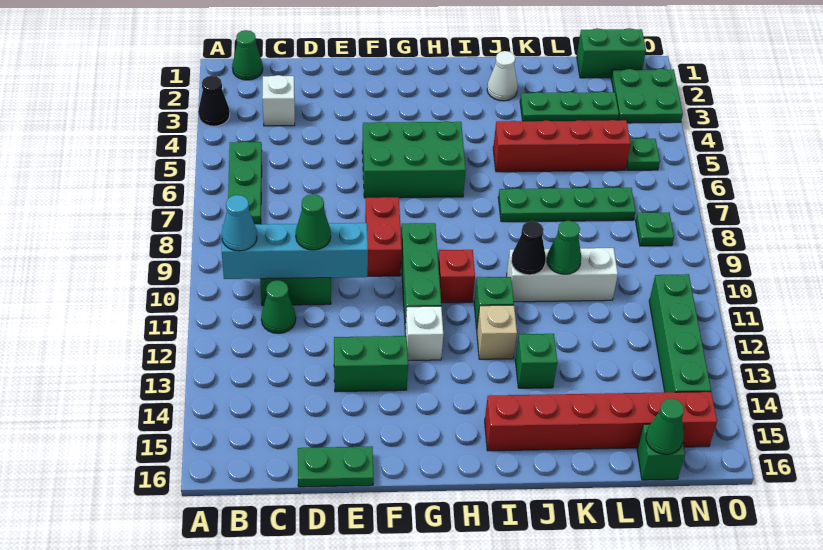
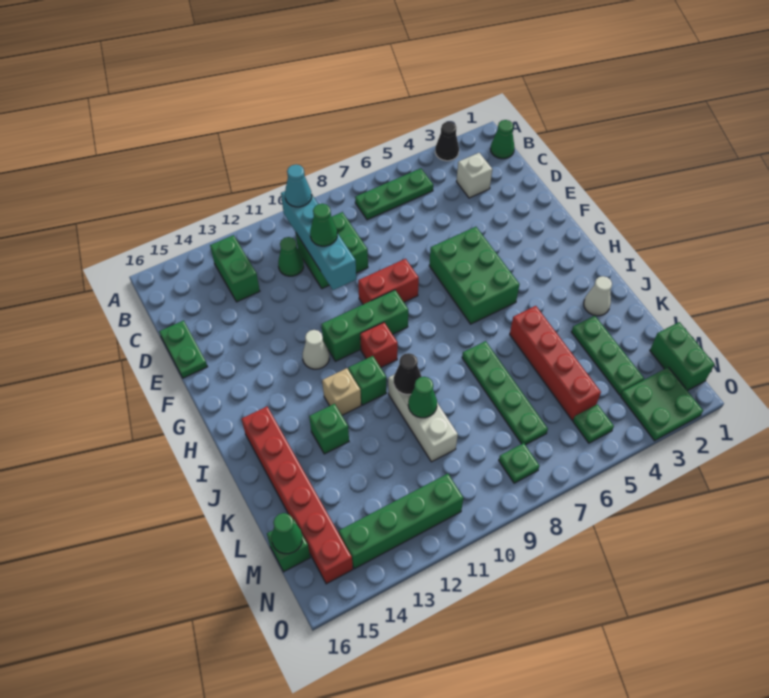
green brick E13:F13 level 1 -> green brick B13:C13 level 1
white brick G12 level 1 -> white cone G12 level 1

